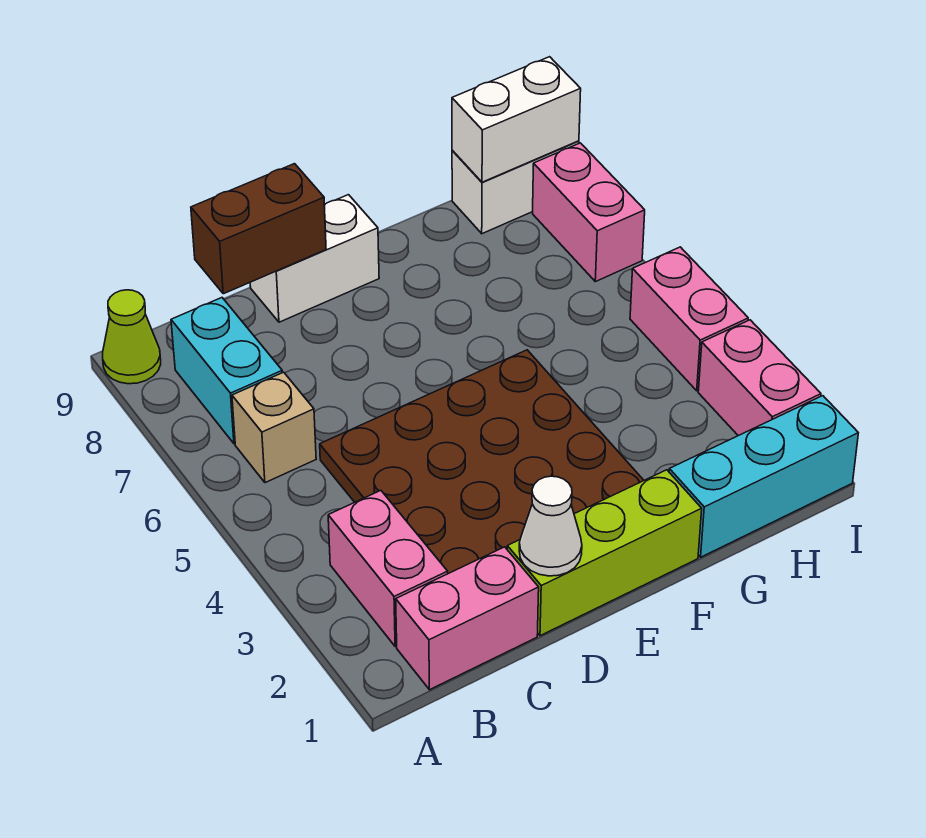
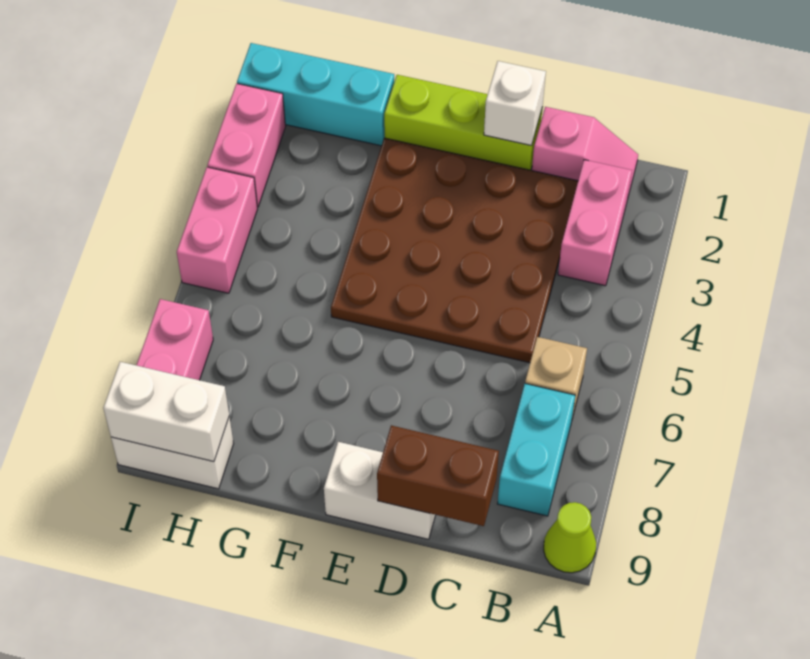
pink brick B1:C1 level 1 -> pink slope B1:C1 level 1 top C
white cone D1 level 2 -> white brick D1 level 2

